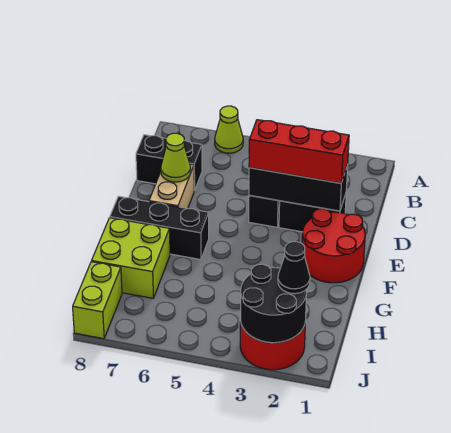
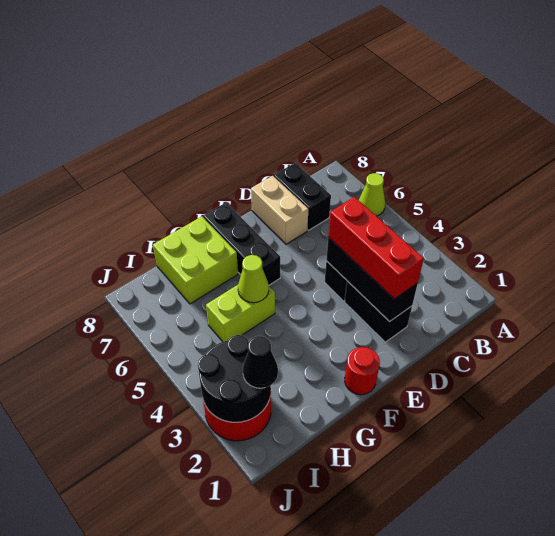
tan brick D7:E7 level 1 -> tan brick D7:D8 level 1
lime cone D7 level 2 -> lime cone G5 level 2
red round brick E1:F2 level 1 -> red round brick F1 level 1
lime brick I8:J8 level 1 -> lime brick G5:H5 level 1

